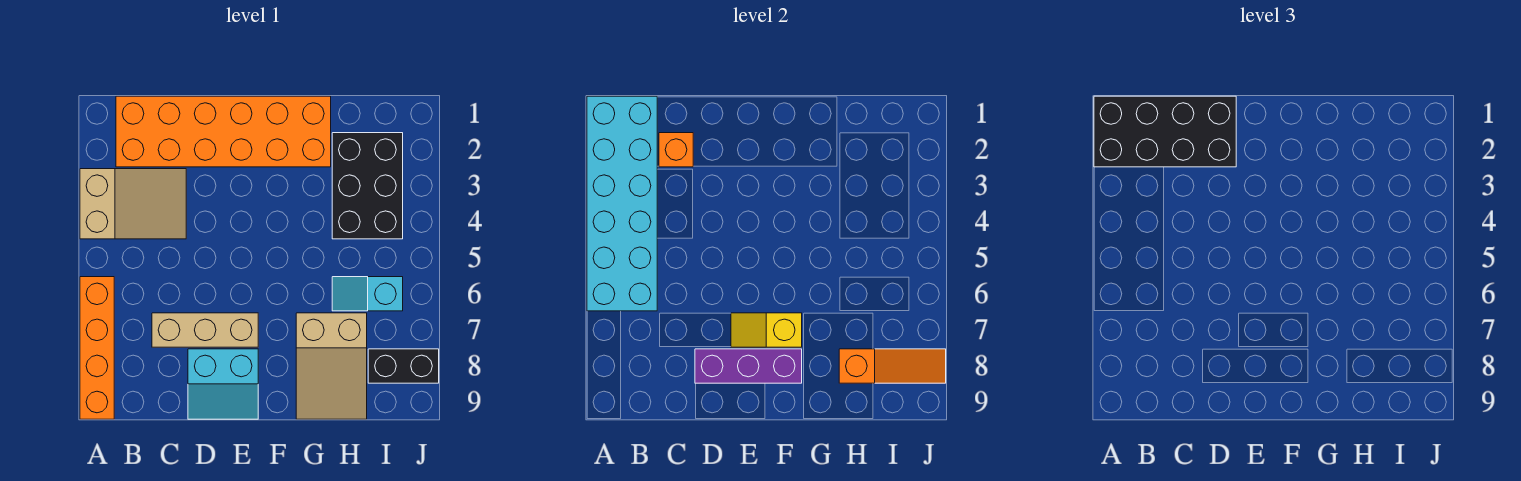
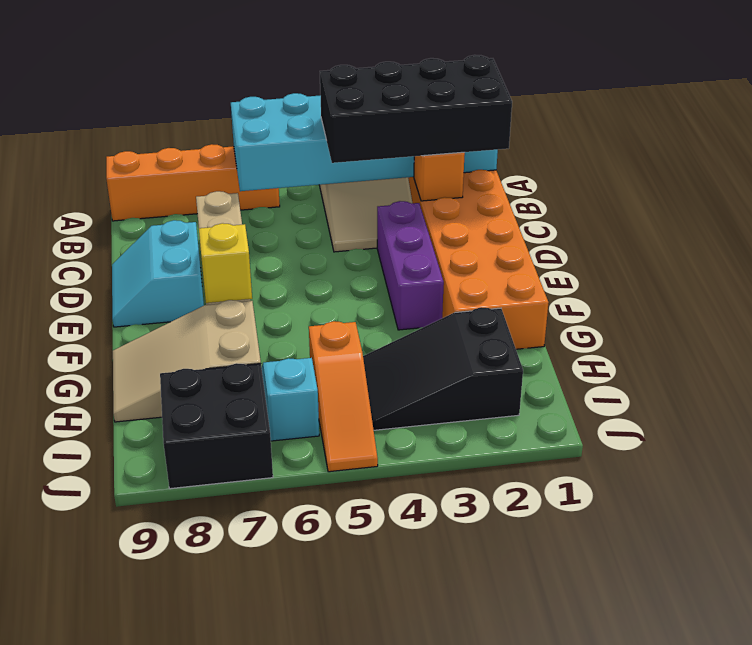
black brick A1:D2 level 3 -> black brick B1:C4 level 3
purple brick D8:F8 level 2 -> purple brick D3:F3 level 1
black brick H2:I4 level 1 -> black slope H2:I4 level 1 top 2
orange slope H8:J8 level 2 top H -> orange slope H5:J5 level 1 top H
black brick I8:J8 level 1 -> black brick I7:J8 level 1

